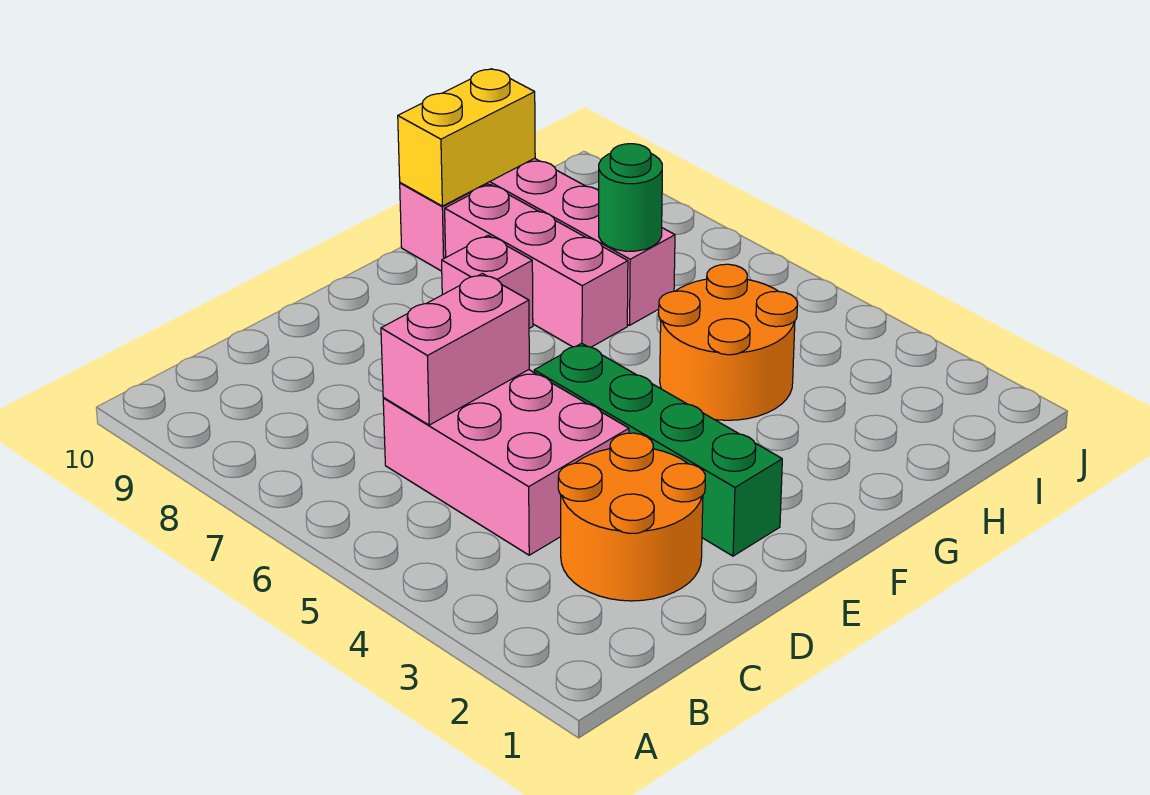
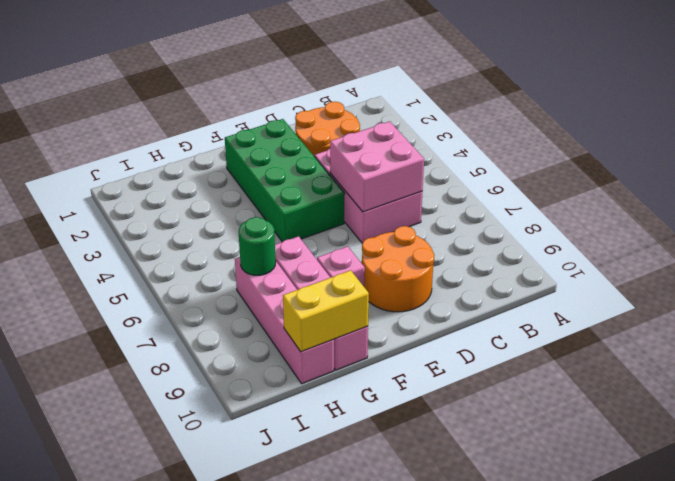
pink brick C6:D6 level 2 -> pink brick C5:D6 level 2
green brick E2:E5 level 1 -> green brick E2:F5 level 1
orange round brick G4:H5 level 1 -> orange round brick D8:E9 level 1

